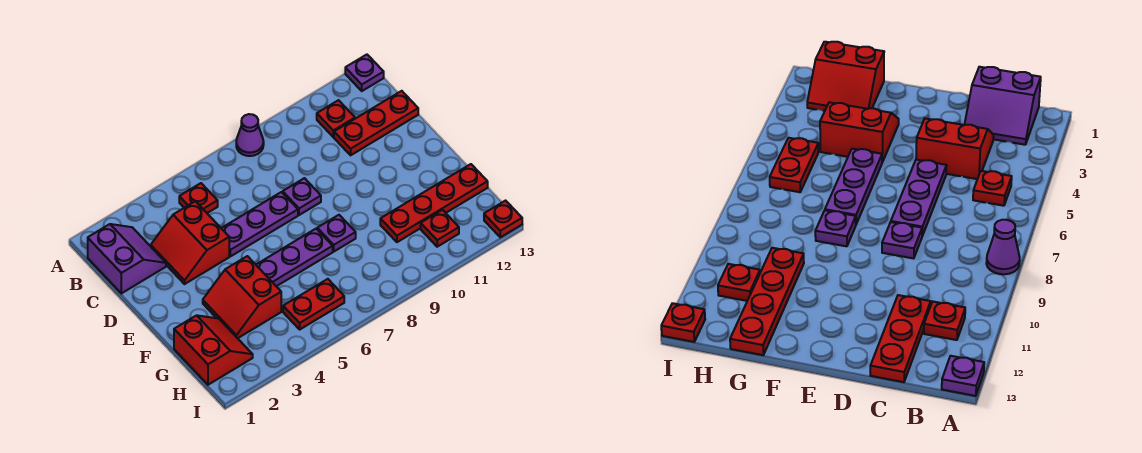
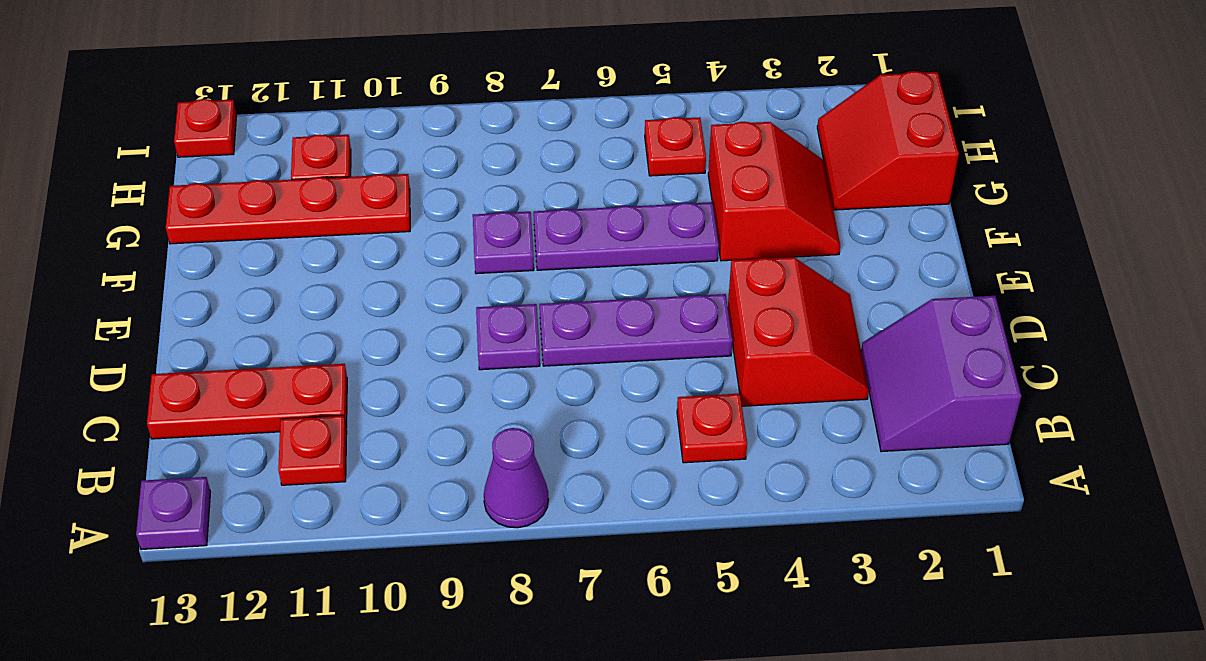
red plate H5:H6 level 1 -> red plate H5 level 1

